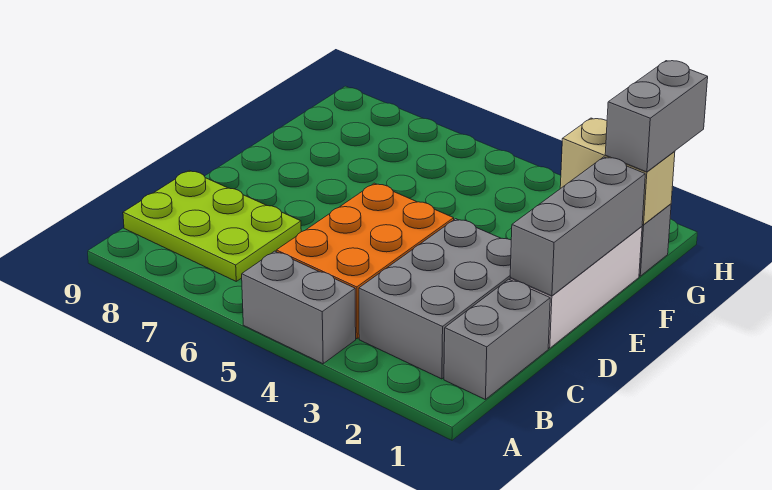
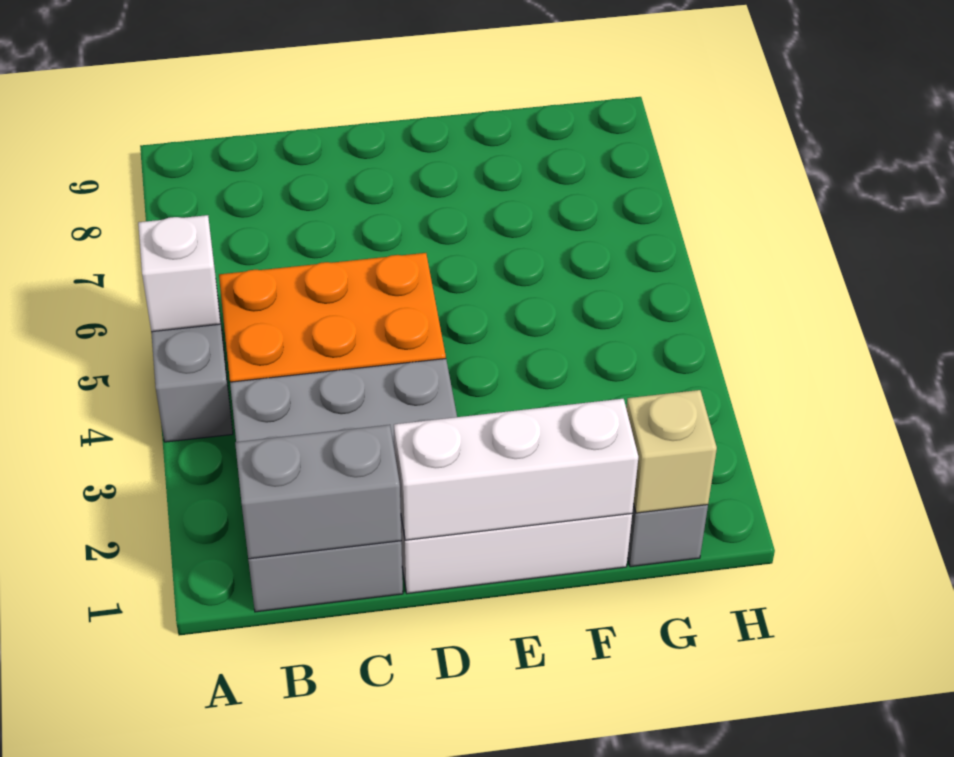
none -> white brick A5 level 2
lime plate B7:C9 level 1 -> none
grey brick D1:F1 level 2 -> white brick D1:F1 level 2
tan brick G1:G2 level 2 -> tan brick G1 level 2
grey brick G1:H1 level 3 -> grey brick B1:C1 level 2

